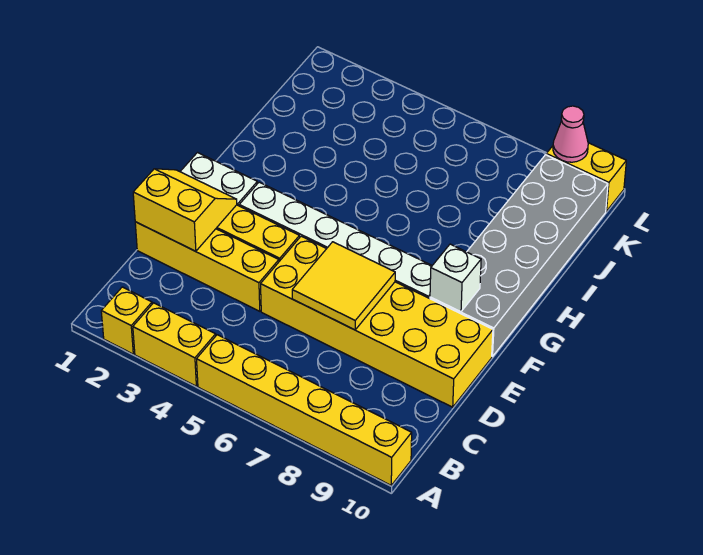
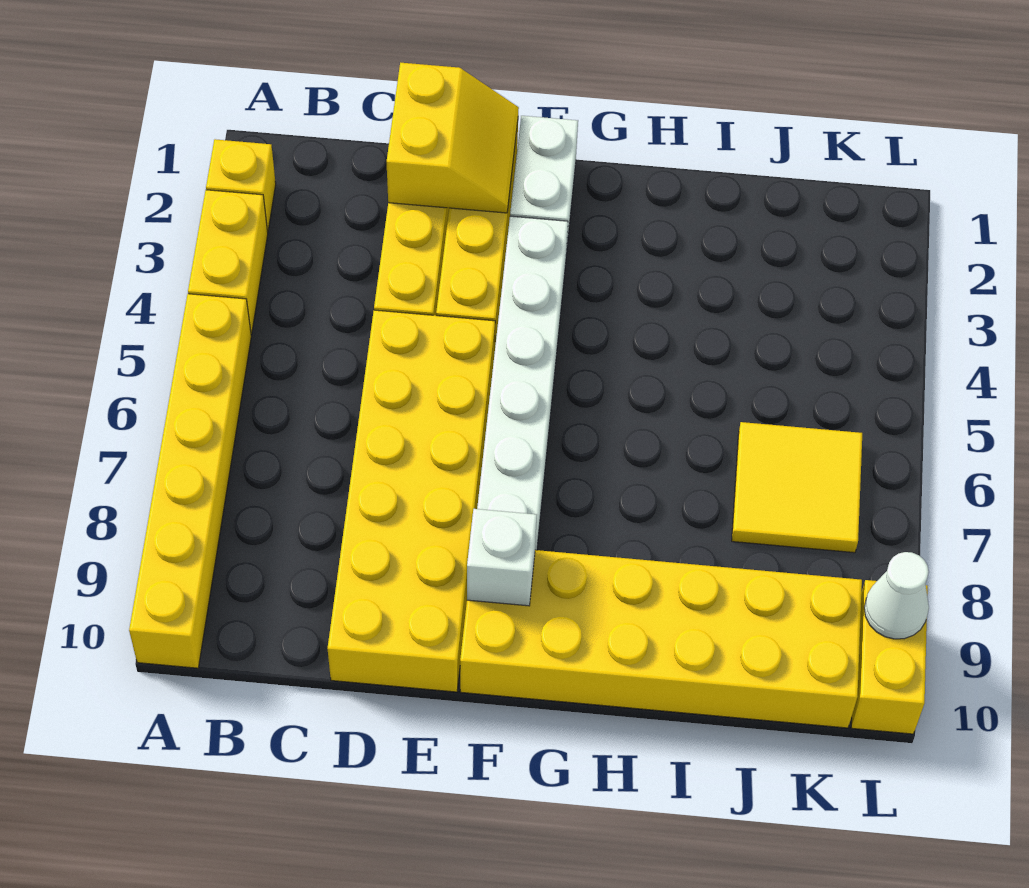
yellow tile D6:E7 level 2 -> yellow tile J6:K7 level 1
grey brick F9:K10 level 1 -> yellow brick F9:K10 level 1
pink cone L9 level 2 -> white cone L9 level 2

